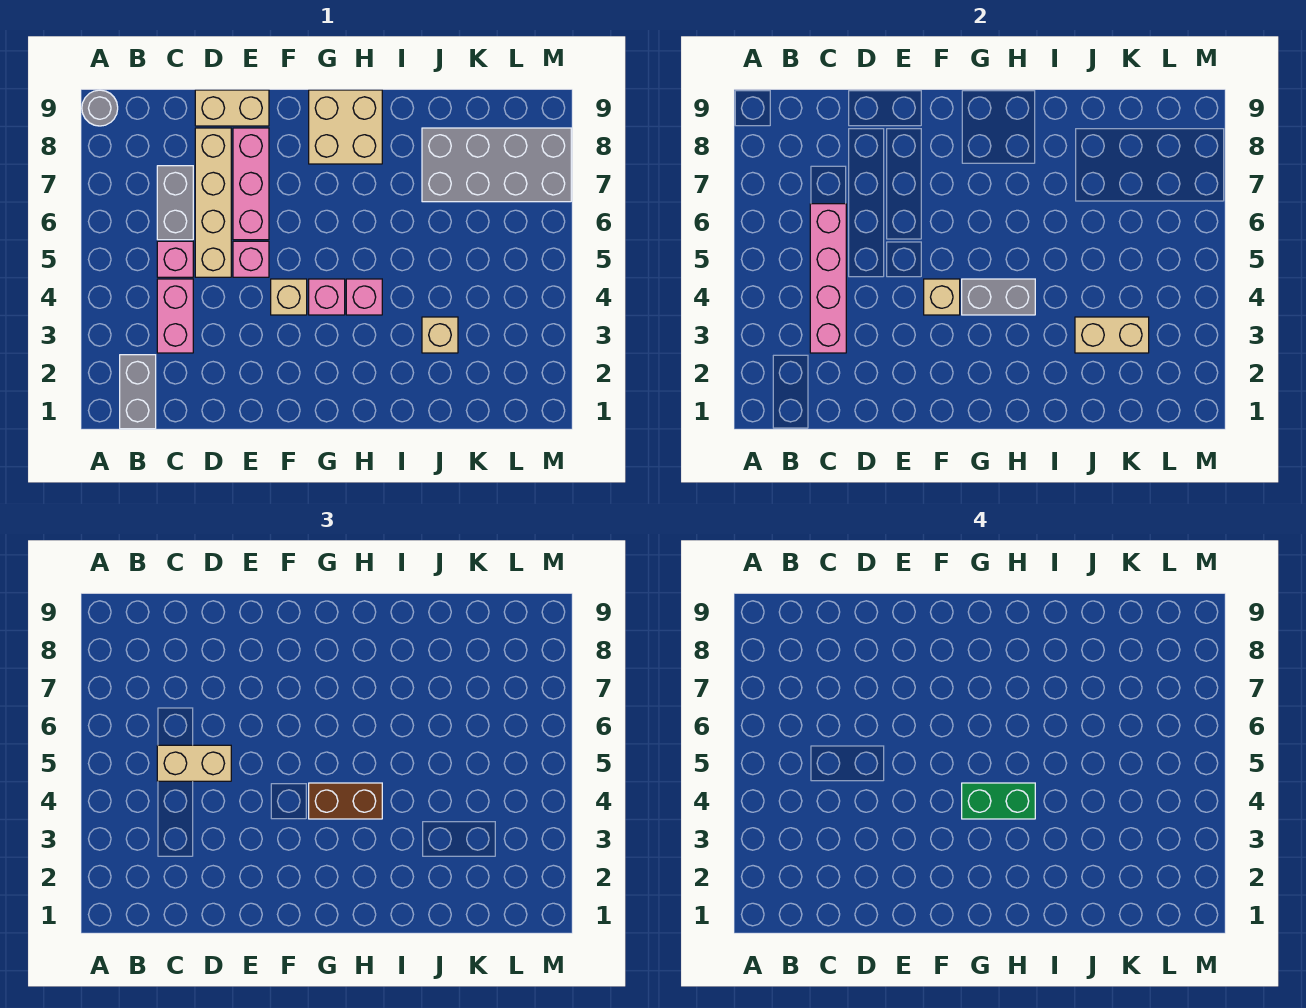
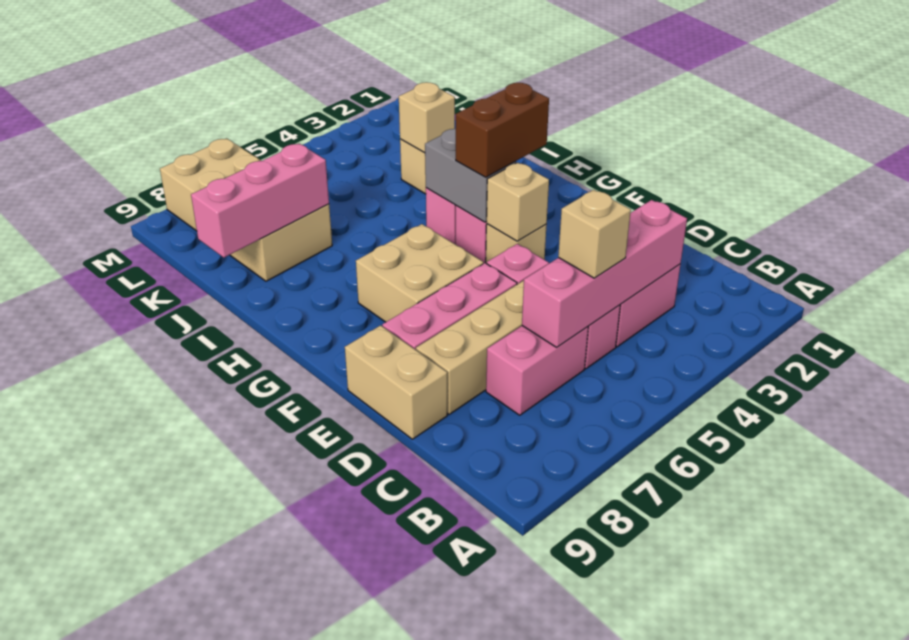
grey round brick A9 level 1 -> none
grey brick B1:B2 level 1 -> none
tan brick C5:D5 level 3 -> tan brick C5 level 3
grey brick C6:C7 level 1 -> pink brick C6:C7 level 1
brown brick G4:H4 level 3 -> brown brick G3:G4 level 3
green brick G4:H4 level 4 -> none
tan brick G8:H9 level 1 -> tan brick F6:G7 level 1
tan brick J3:K3 level 2 -> tan brick J3 level 2
grey brick J7:M8 level 1 -> tan brick J7:M8 level 1
none -> pink brick J7:J9 level 2

